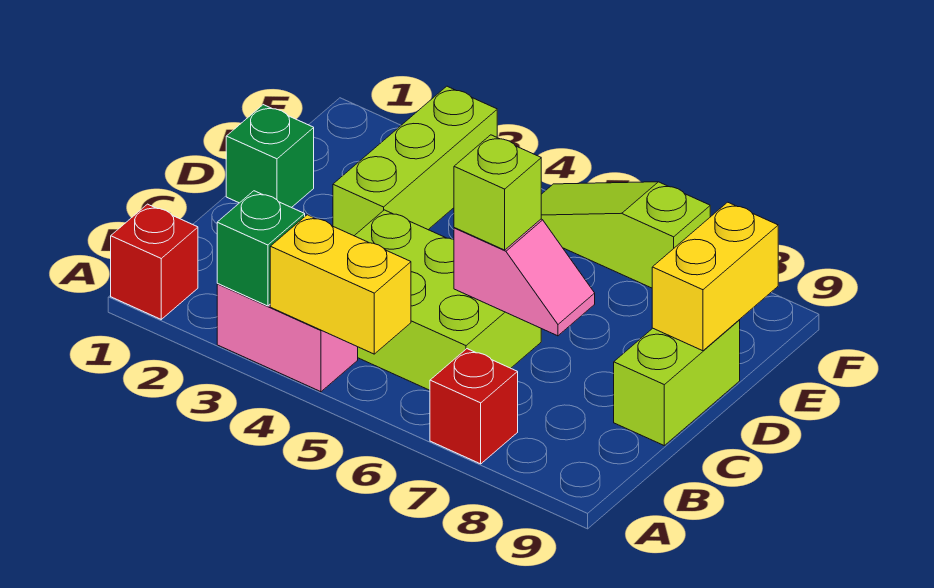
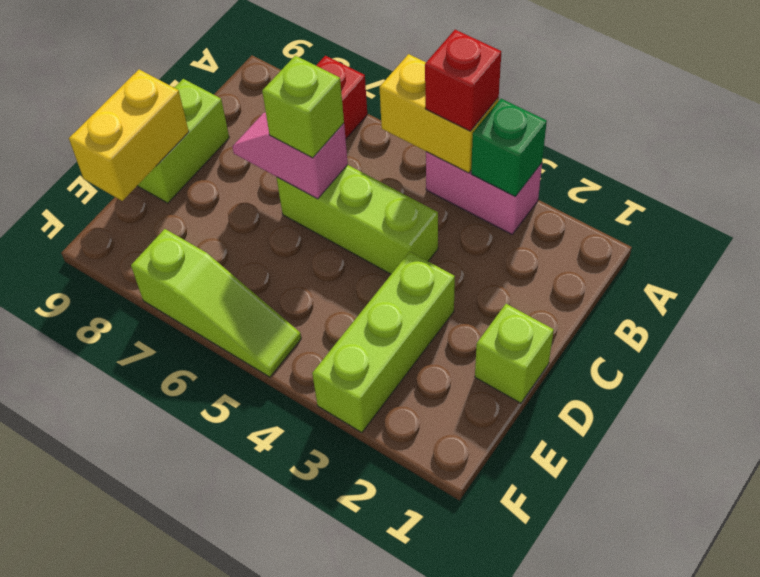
red brick A1 level 1 -> red brick A4 level 3
lime brick B4:C6 level 1 -> lime brick C4:C6 level 1
green brick D1 level 1 -> lime brick D1 level 1

